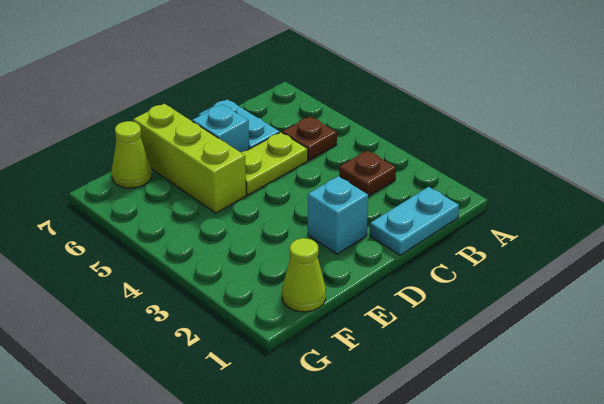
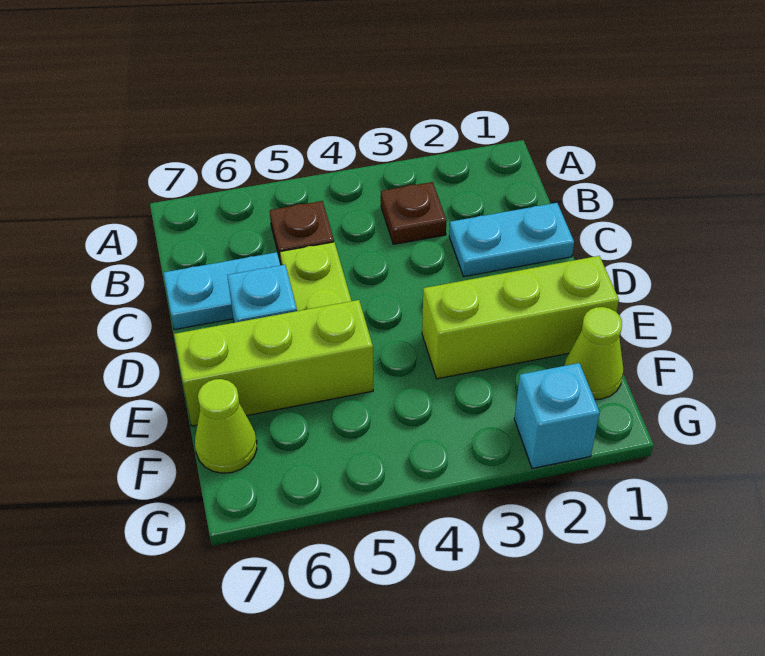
cyan plate B1:C1 level 1 -> cyan plate C1:C2 level 1
cyan brick D2 level 1 -> cyan brick G2 level 1
none -> lime brick E1:E3 level 1

